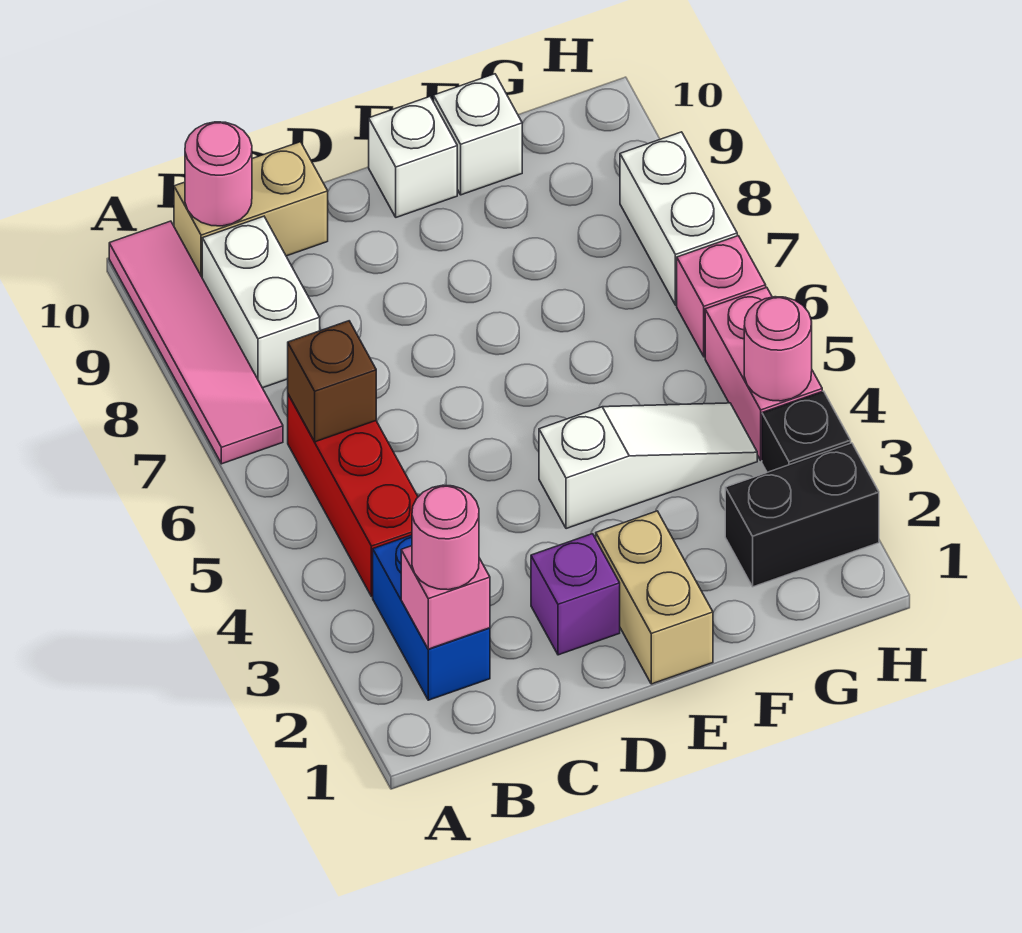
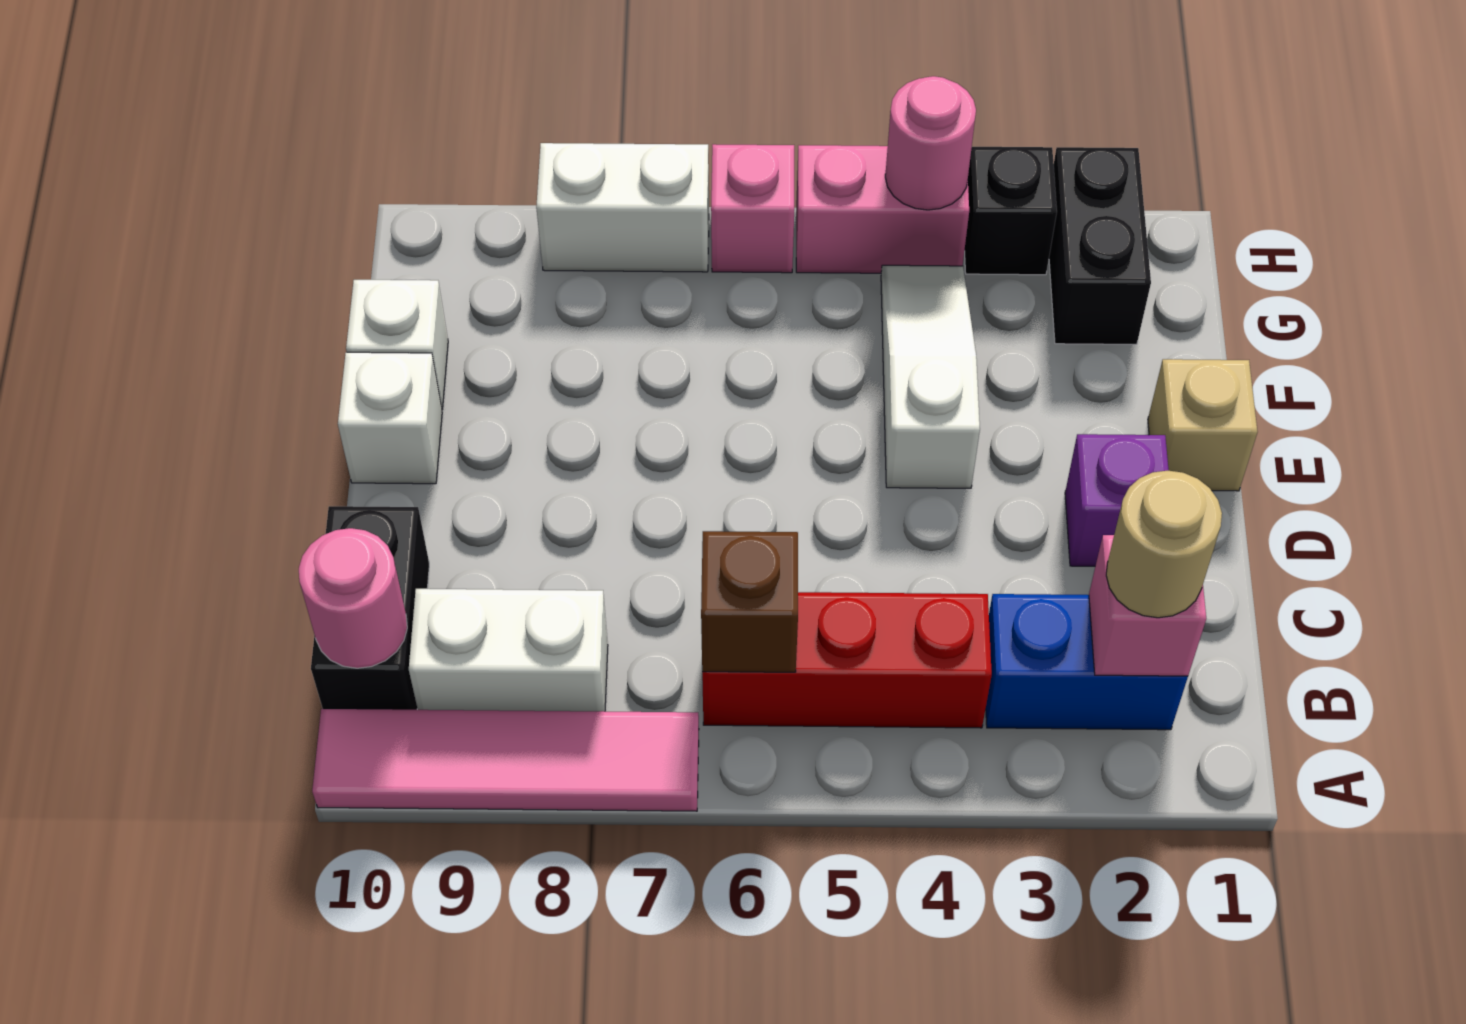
pink round brick B2 level 3 -> tan round brick B2 level 3
tan brick B10:C10 level 1 -> black brick B10:C10 level 1
tan brick E1:E2 level 1 -> tan brick E1 level 1

